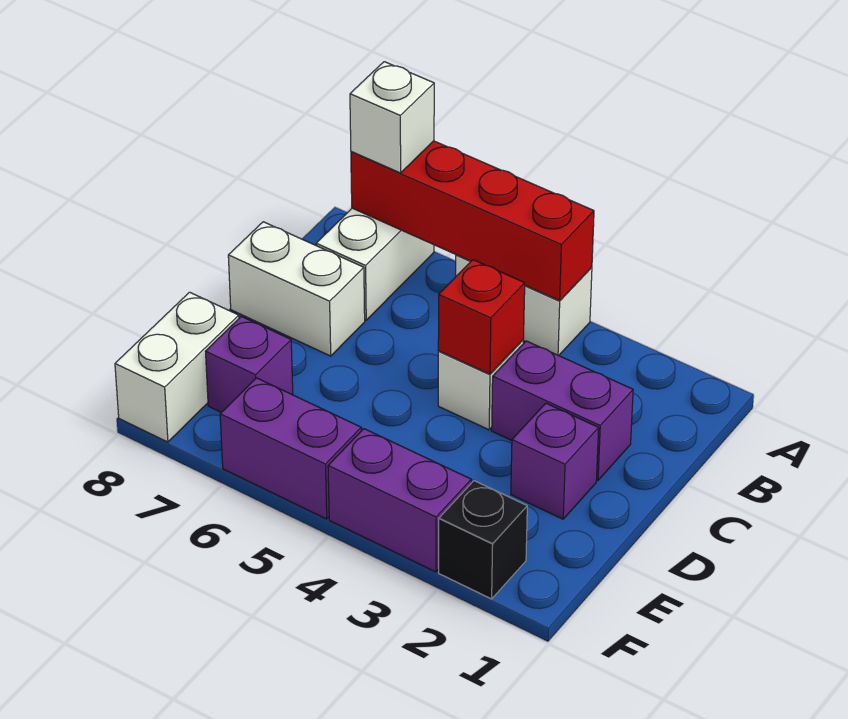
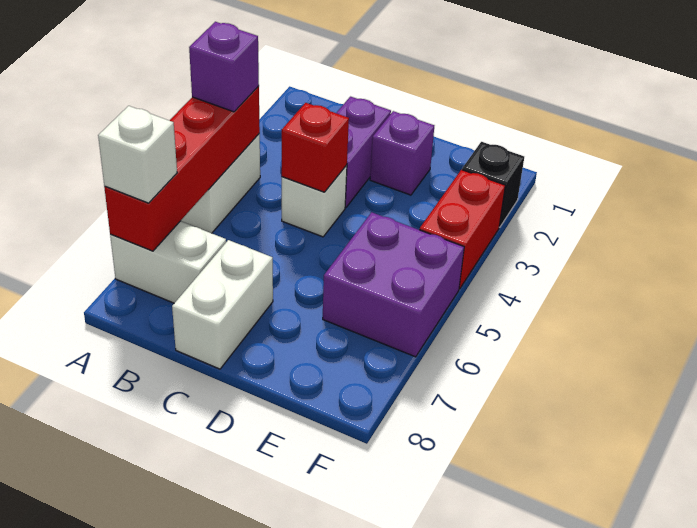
purple brick E7 level 1 -> purple brick A4 level 3
white brick E8:F8 level 1 -> none
purple brick F3:F4 level 1 -> red brick F3:F4 level 1
purple brick F5:F6 level 1 -> purple brick E5:F6 level 1

